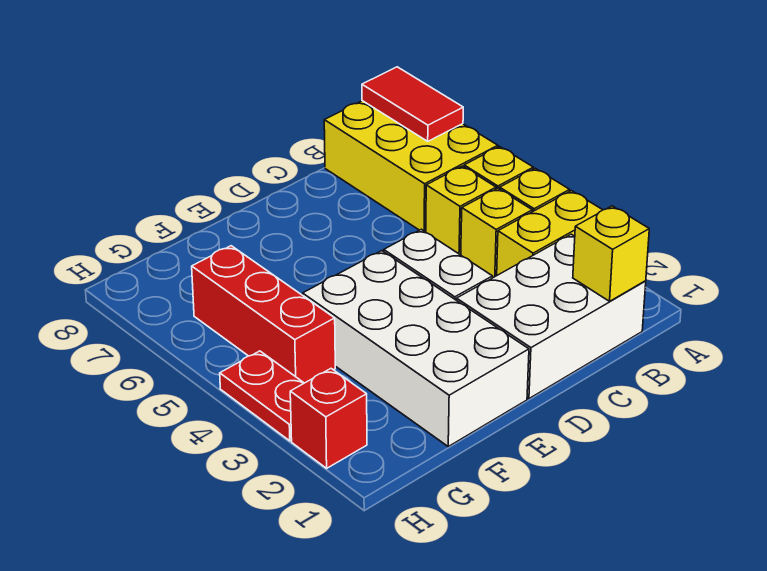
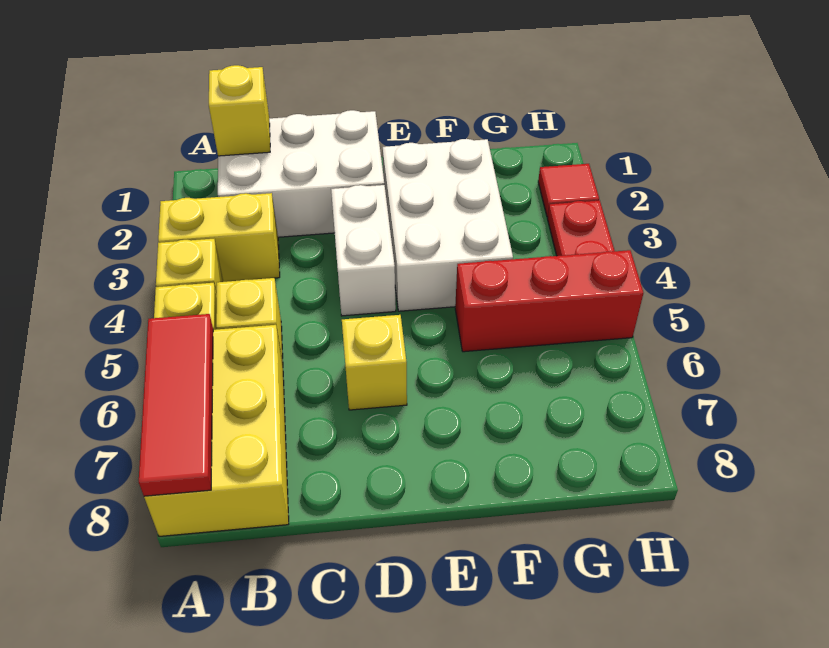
red tile A7:A8 level 2 -> red tile A6:A8 level 2
yellow brick B4 level 1 -> yellow brick D6 level 1
white brick E1:F4 level 1 -> white brick E2:F4 level 1
red brick G4:G6 level 1 -> red brick F5:H5 level 1
red brick H2 level 1 -> red tile H2 level 1

